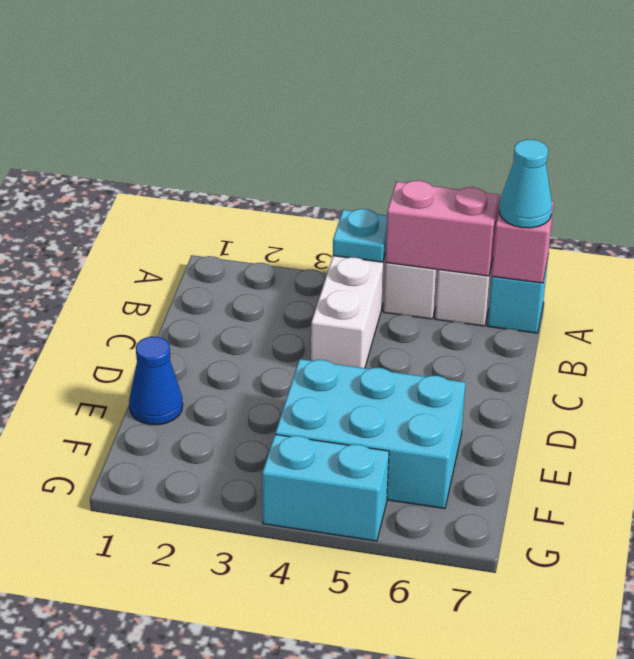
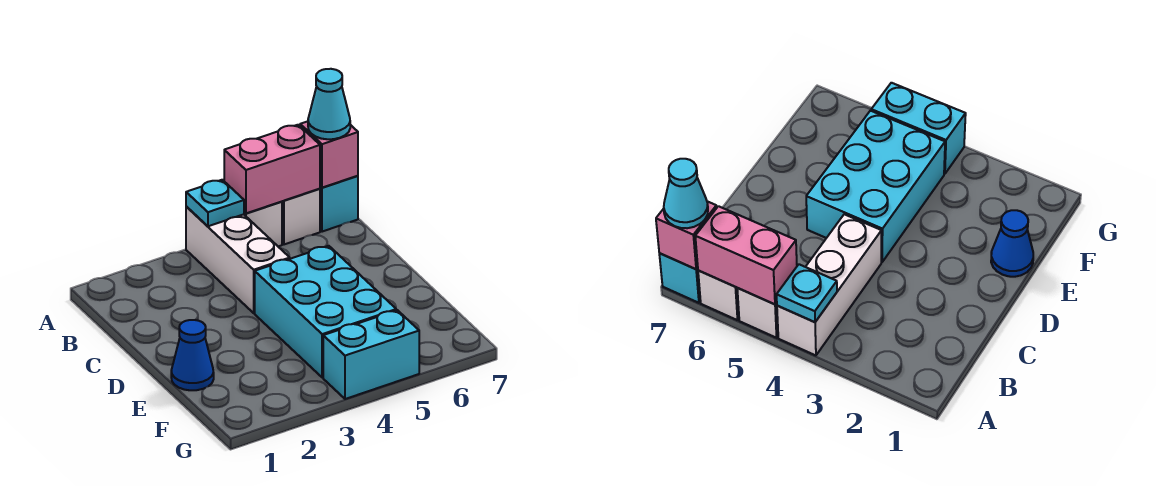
cyan brick E4:F6 level 1 -> cyan brick D4:F5 level 1

